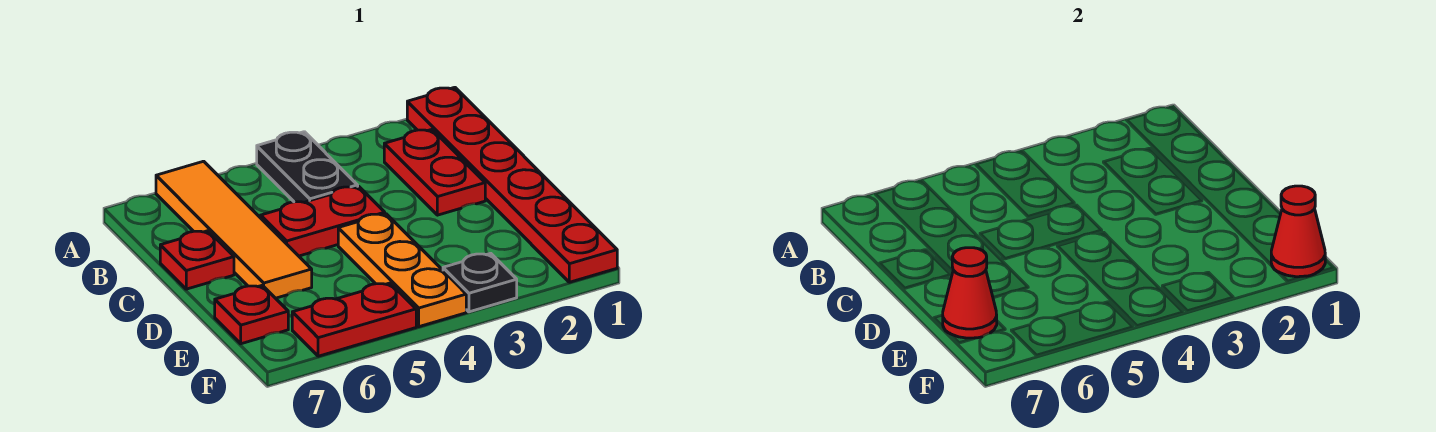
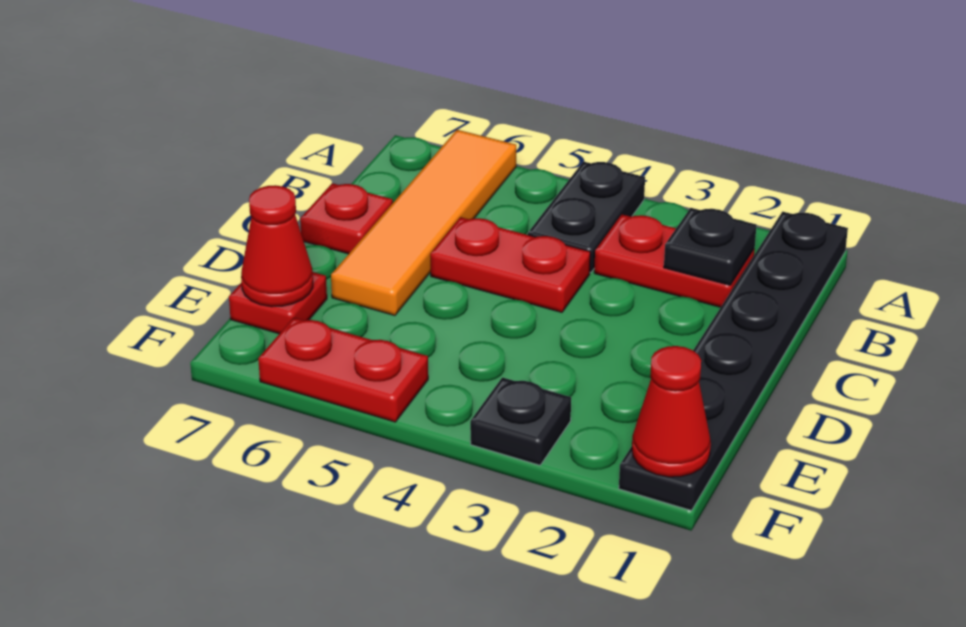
red plate A1:F1 level 1 -> black plate A1:F1 level 1
red plate B2:C2 level 1 -> red plate B2:B3 level 1
none -> black plate B2 level 2
orange plate D4:F4 level 1 -> none

